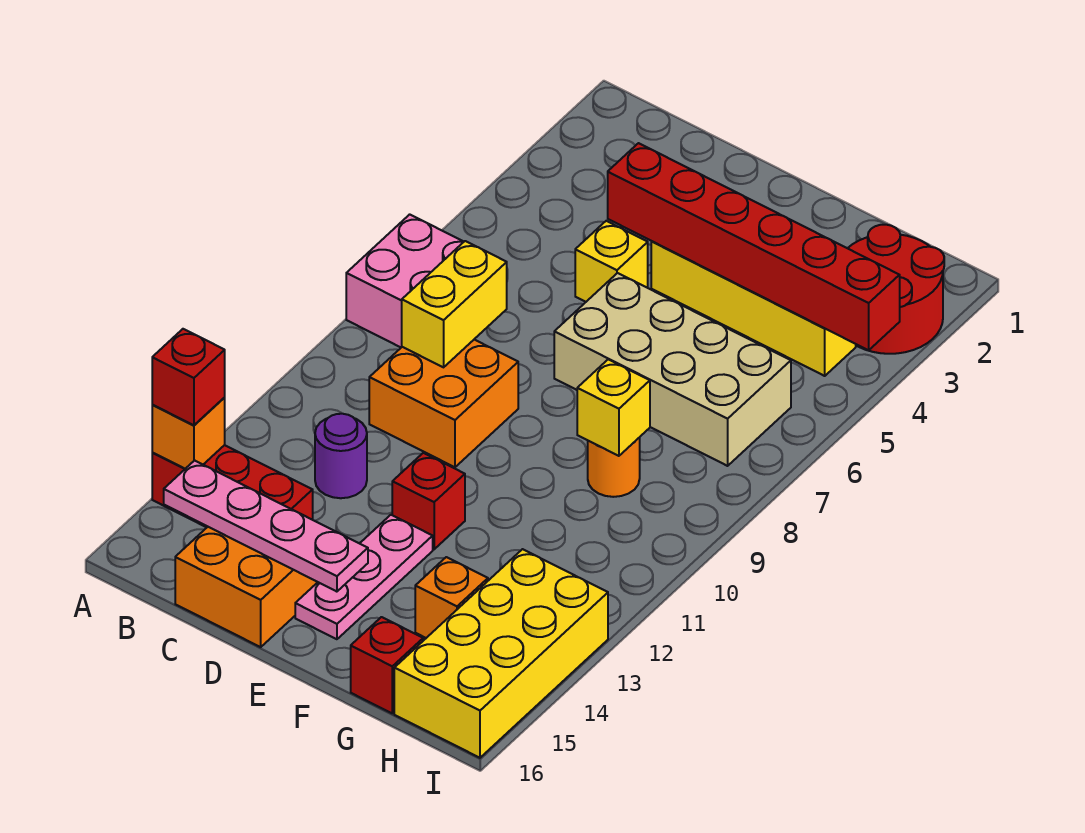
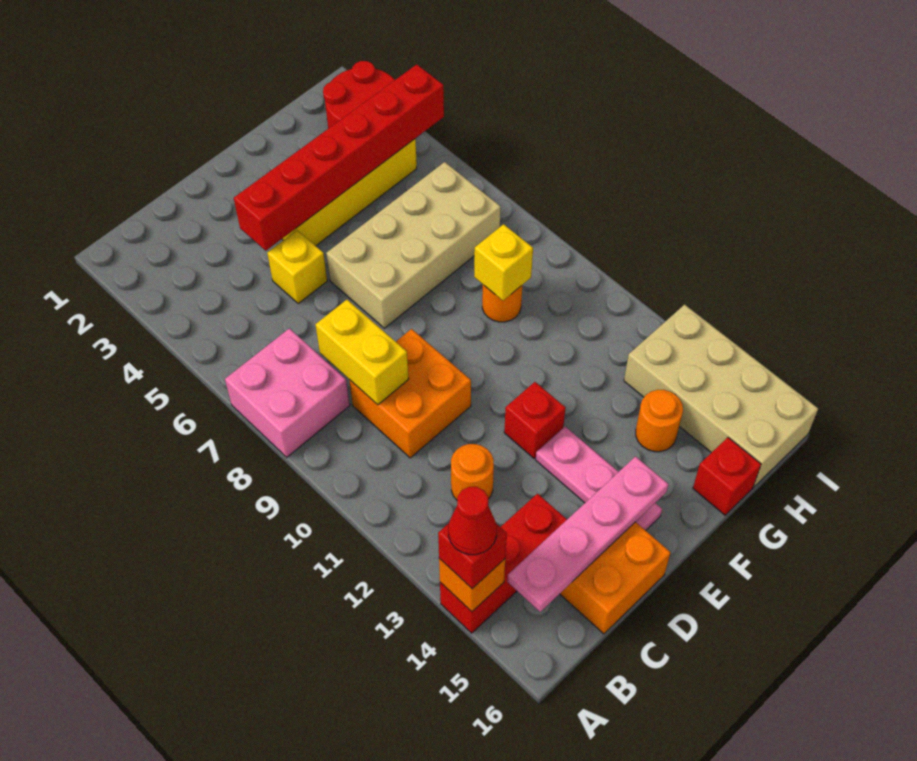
none -> red cone A14 level 4
purple round brick C12 level 1 -> orange round brick C12 level 1
orange brick G14 level 1 -> orange round brick G14 level 1
yellow brick H13:I16 level 1 -> tan brick H13:I16 level 1

